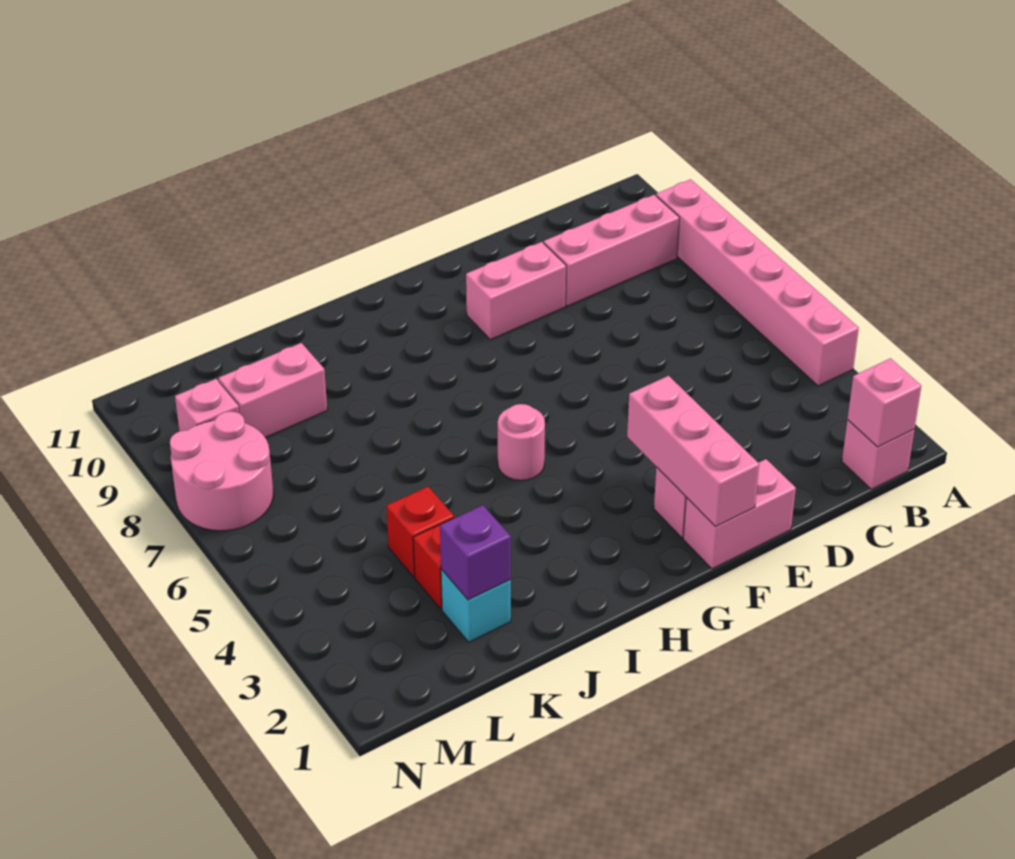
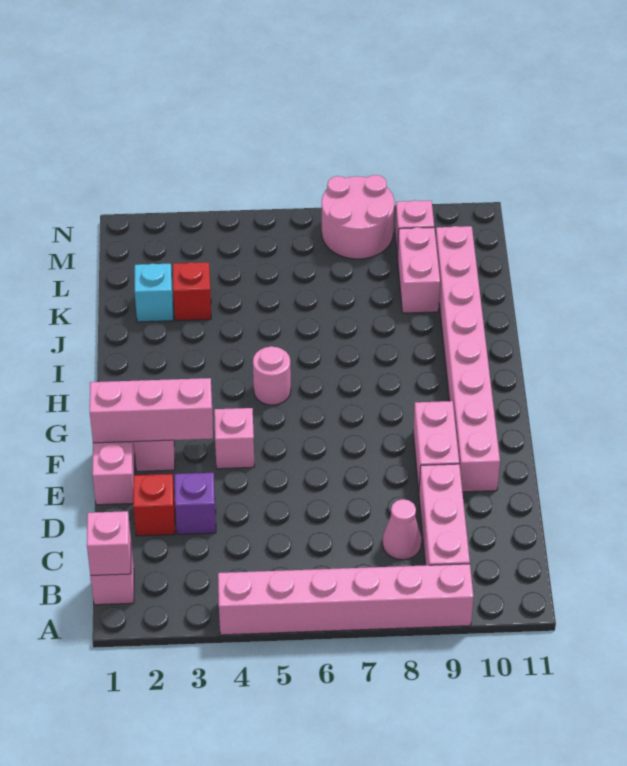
none -> pink cone C8 level 1
none -> pink brick E10:L10 level 1
none -> pink brick F4 level 1
purple brick K2 level 2 -> purple brick D3 level 1
red brick K4 level 1 -> red brick D2 level 1

